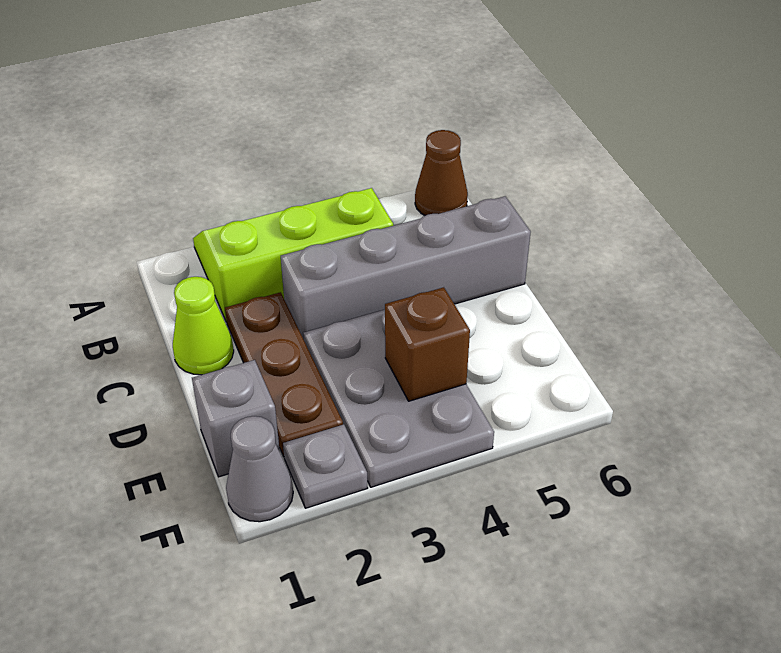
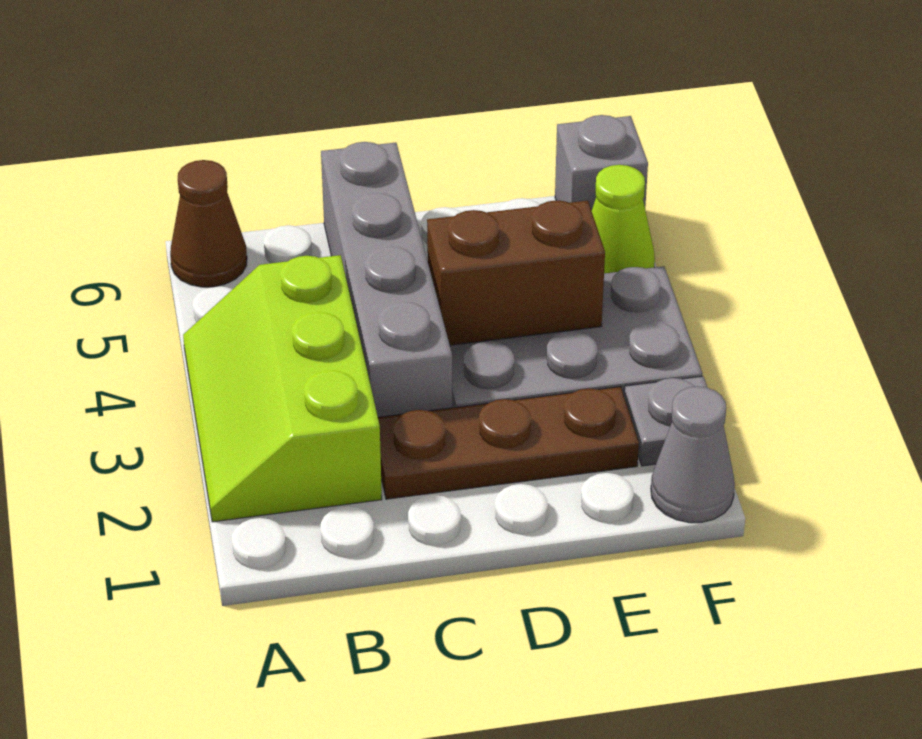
lime cone C1 level 1 -> lime cone F5 level 1
grey brick E1 level 1 -> grey brick F6 level 1
brown brick E4 level 2 -> brown brick D4:E4 level 2

